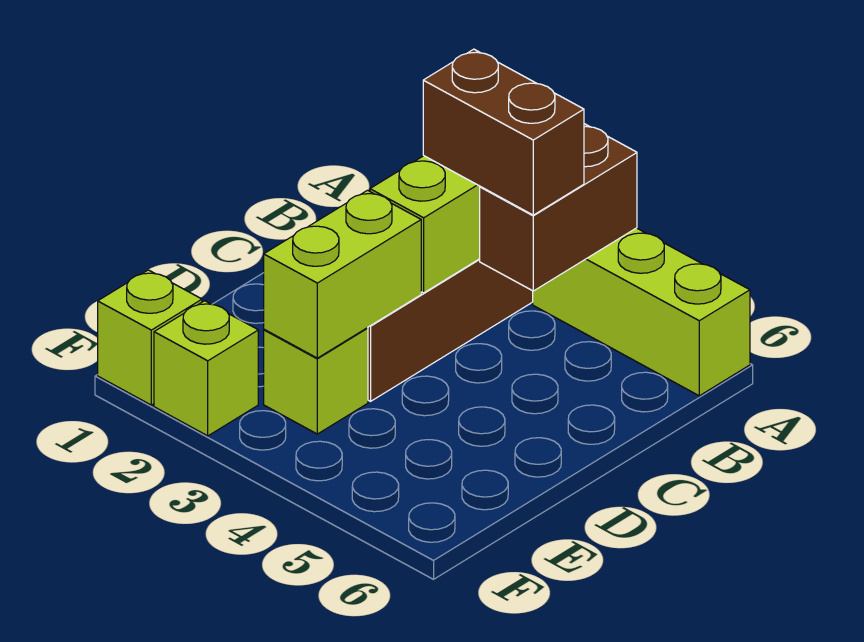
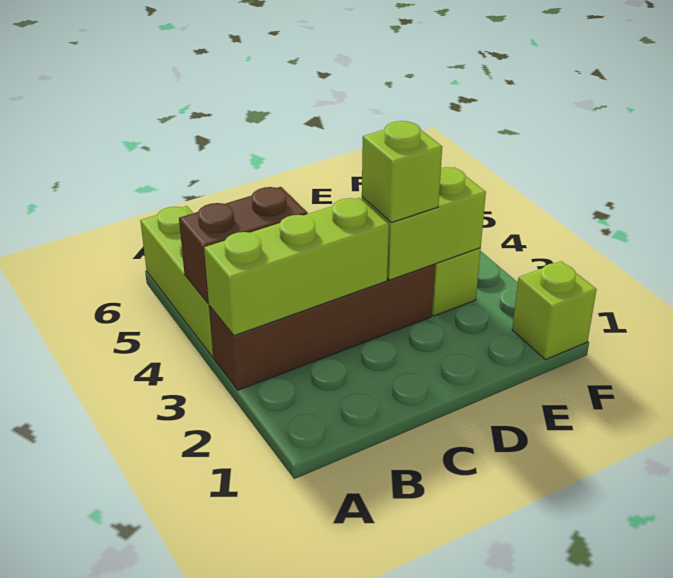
brown brick B3:B4 level 3 -> none
lime brick F2 level 1 -> lime brick D3 level 3

